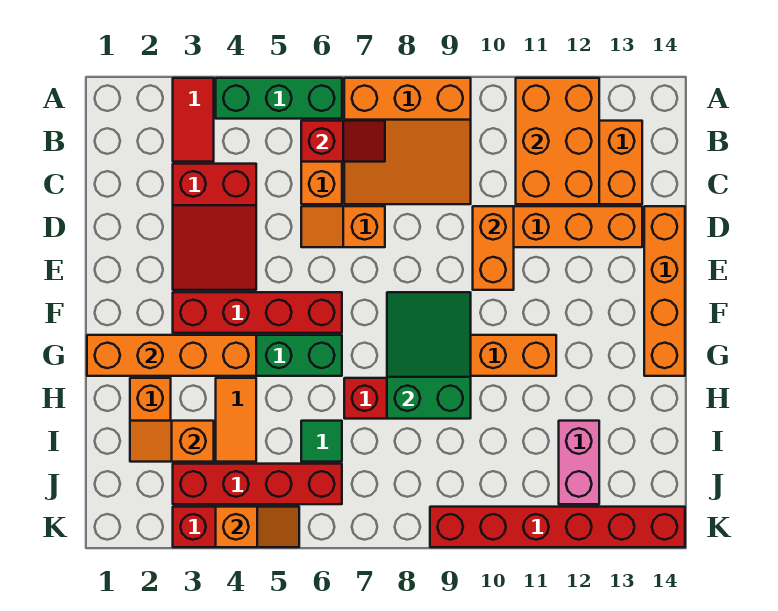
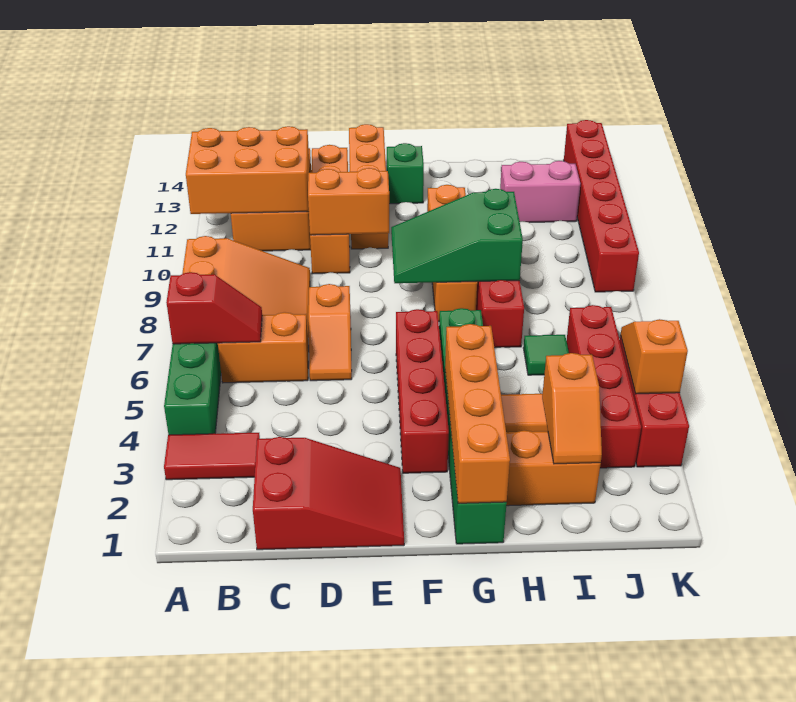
red slope B6:B7 level 2 top 6 -> red slope A6:B6 level 2 top A
red slope C3:E4 level 1 top C -> red slope C1:E2 level 1 top C
orange brick D14:G14 level 1 -> orange brick E11:E14 level 1
none -> green brick F13 level 1

